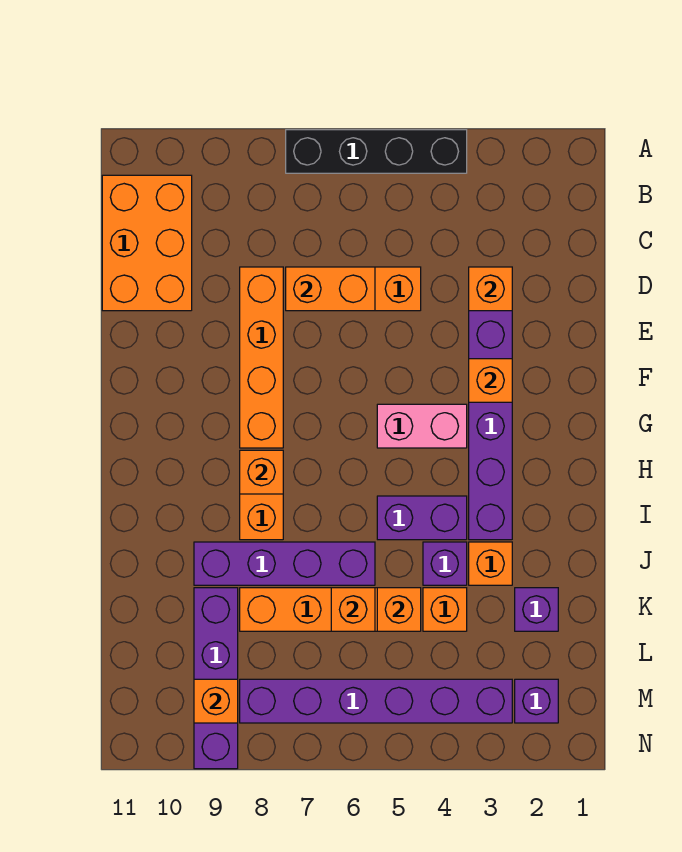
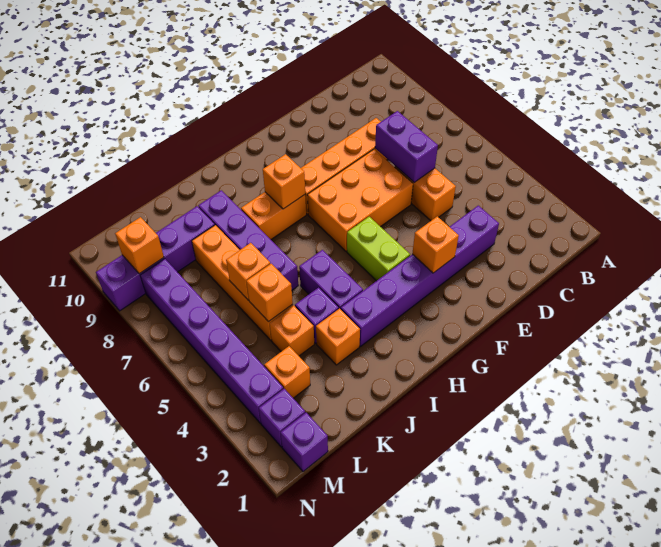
black brick A4:A7 level 1 -> none
orange brick B10:D11 level 1 -> orange brick E6:G7 level 1
orange brick D3 level 2 -> orange brick L3 level 1
orange brick D6:D7 level 2 -> purple brick D6:D7 level 2
pink brick G4:G5 level 1 -> lime brick G4:G5 level 1
purple brick K2 level 1 -> purple brick M1 level 1

